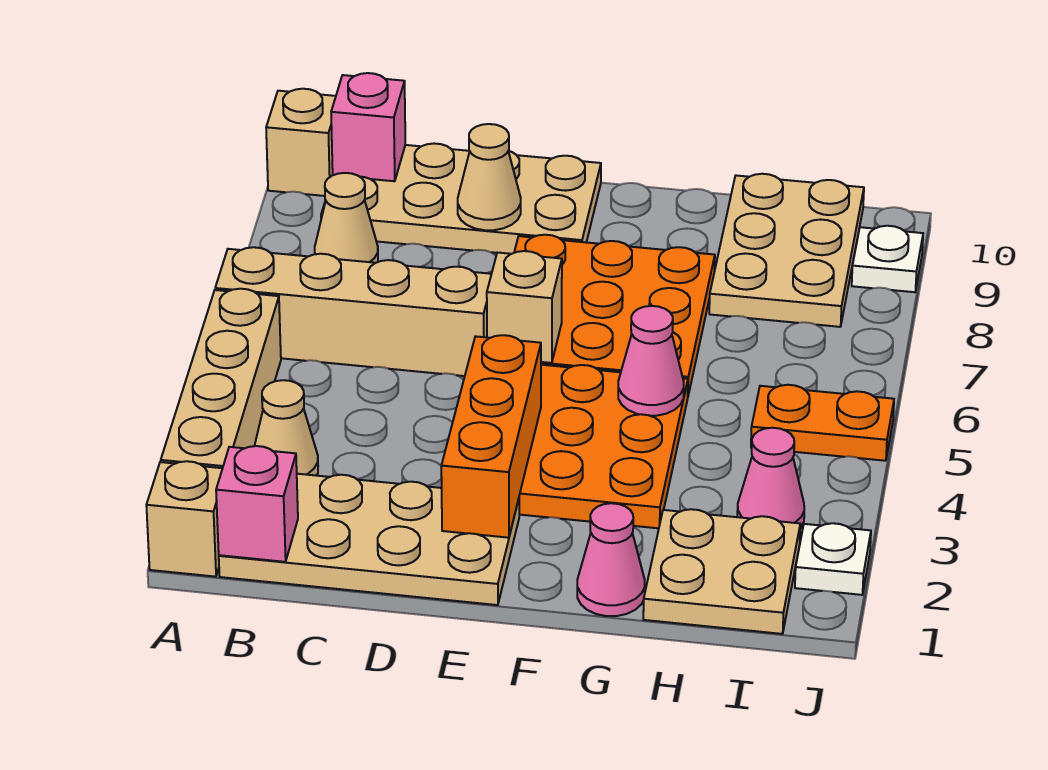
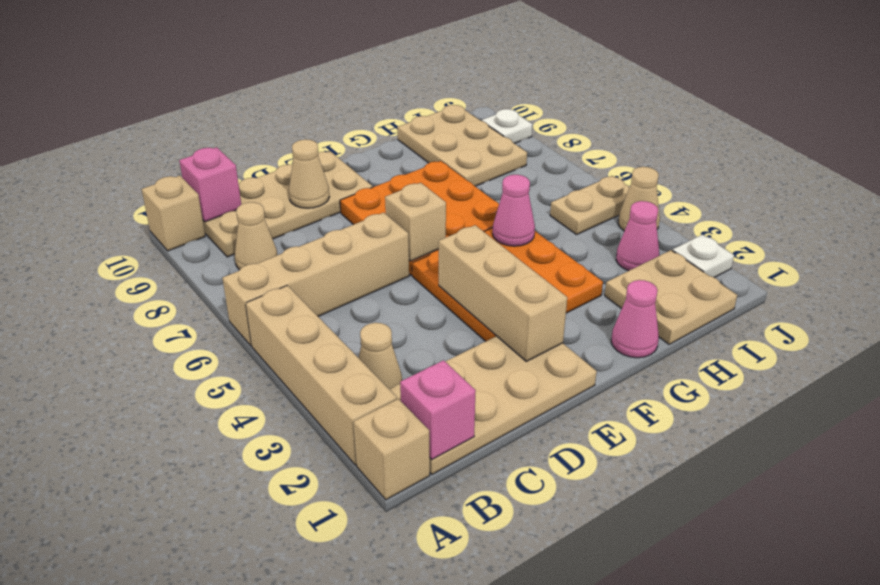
orange brick E2:E4 level 2 -> tan brick E2:E4 level 2
orange plate I5:J5 level 1 -> tan plate I5:J5 level 1
none -> tan cone J4 level 1

